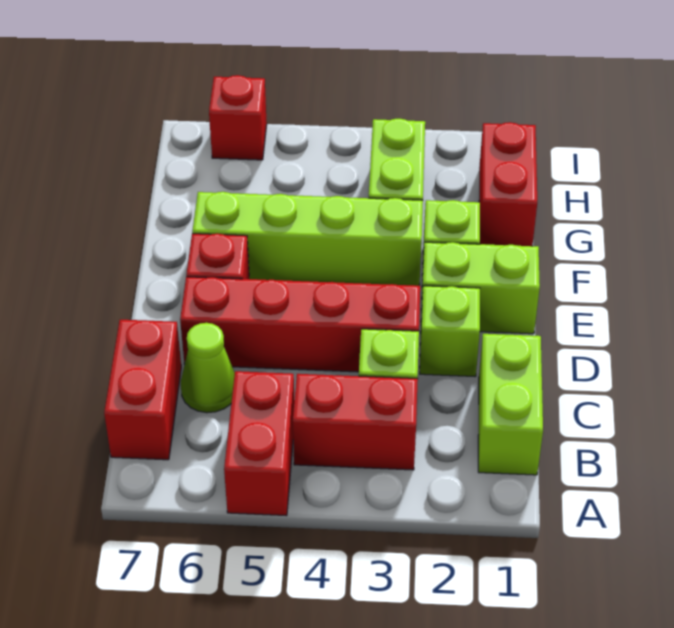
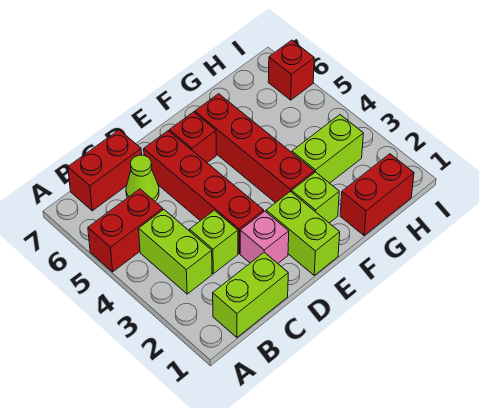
red brick B3:B4 level 1 -> lime brick B3:B4 level 1
lime brick D2 level 1 -> pink brick D2 level 1
lime brick F3:F6 level 1 -> red brick F3:F6 level 1

